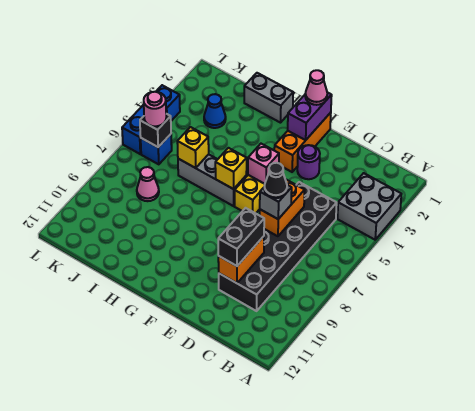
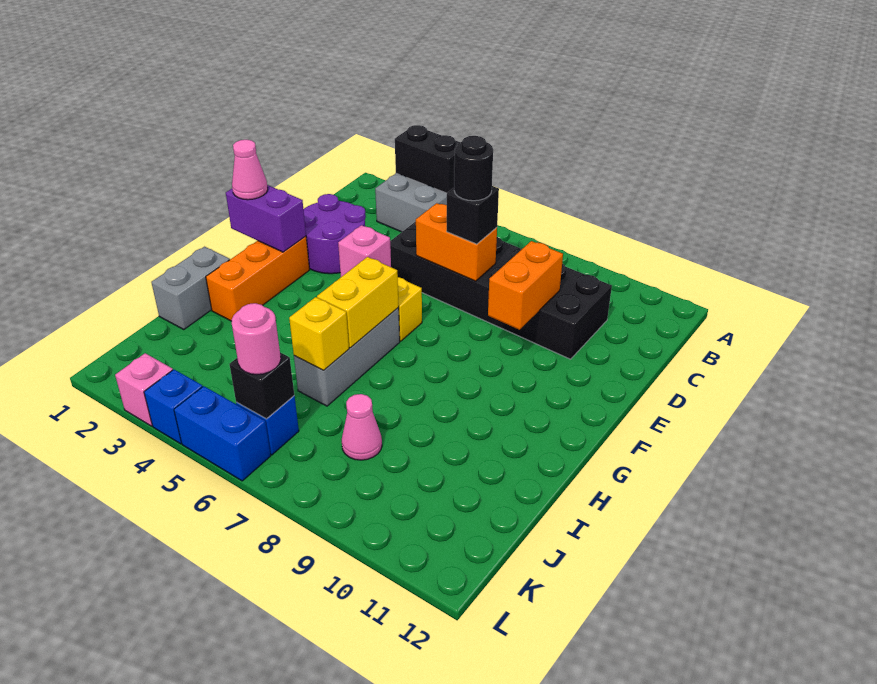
grey brick D7 level 3 -> black brick D7 level 3
black cone D7 level 4 -> black round brick D7 level 4
orange brick D9:D10 level 2 -> orange brick D9:E9 level 2
black brick D9:D10 level 3 -> black brick A3:A4 level 2
purple round brick E3 level 1 -> purple round brick D2:E3 level 1
orange brick F1:F3 level 1 -> orange brick F2:H2 level 1
yellow brick G6 level 2 -> yellow brick G6:H6 level 2
blue cone J3 level 1 -> none
none -> pink brick L3 level 1

